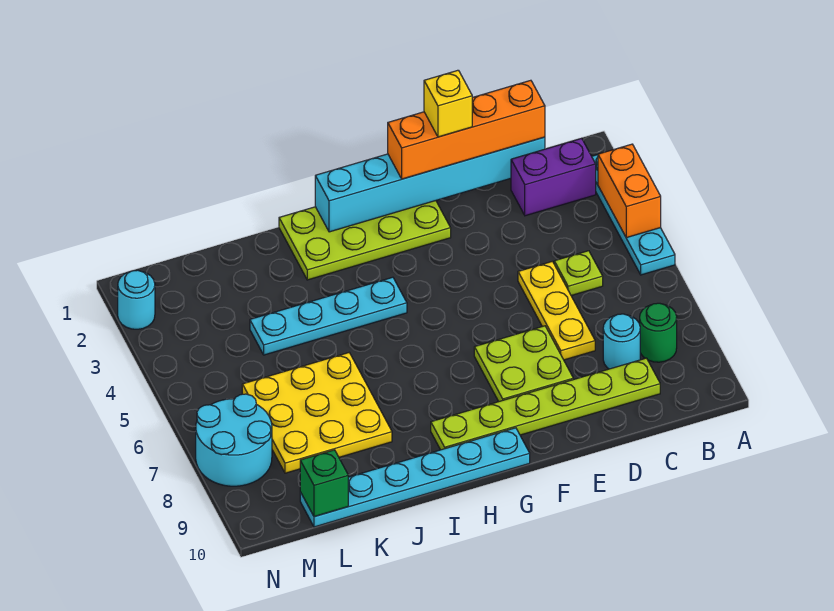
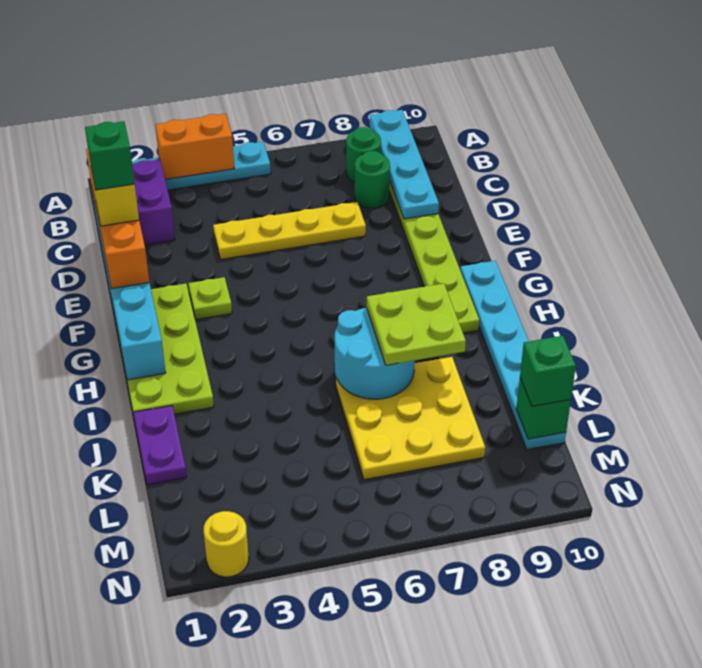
lime plate C5 level 1 -> lime plate F3 level 1
cyan round brick C8 level 1 -> green round brick C8 level 1
yellow plate D5:D7 level 1 -> yellow plate D4:D7 level 1
none -> green brick E1 level 5
lime plate E7:F8 level 1 -> lime plate I7:J8 level 3
cyan plate H4:K4 level 1 -> cyan plate A9:D9 level 2
none -> purple plate J1:K1 level 1
none -> green brick L10 level 3
cyan round brick M7:N8 level 1 -> cyan round brick I6:J7 level 2
cyan round brick N2 level 1 -> yellow round brick N2 level 1

